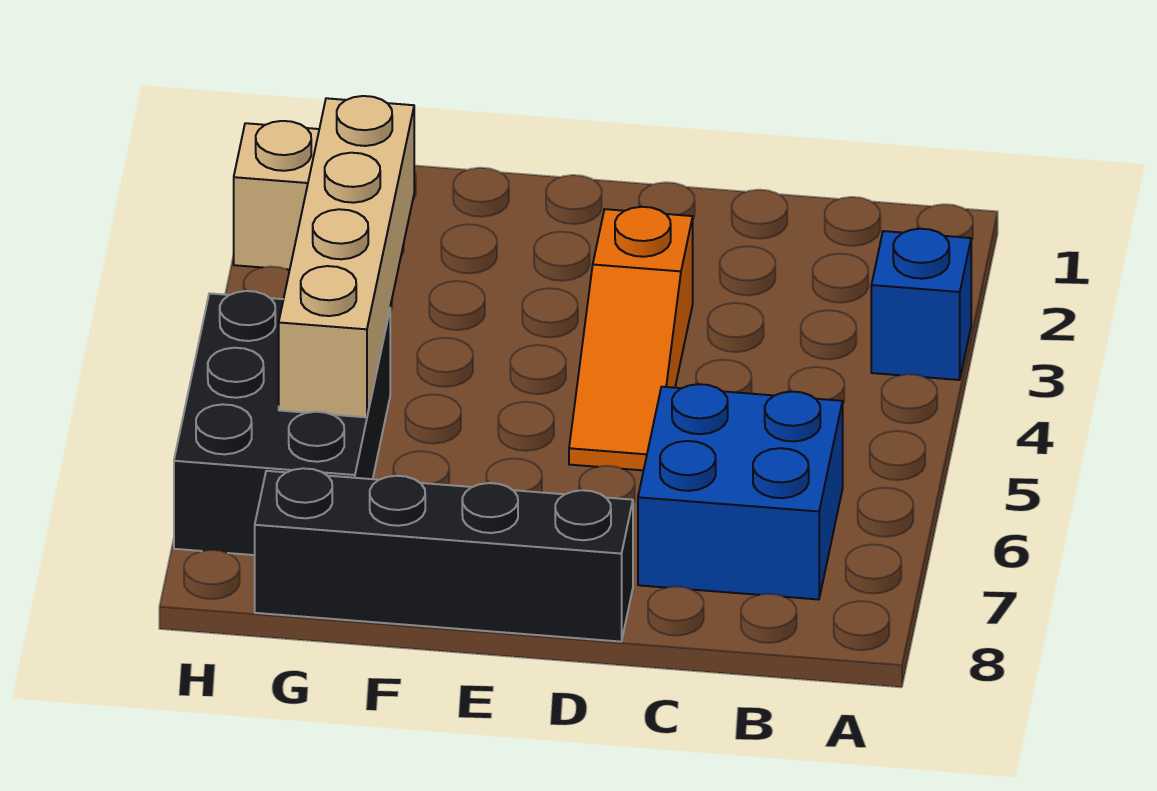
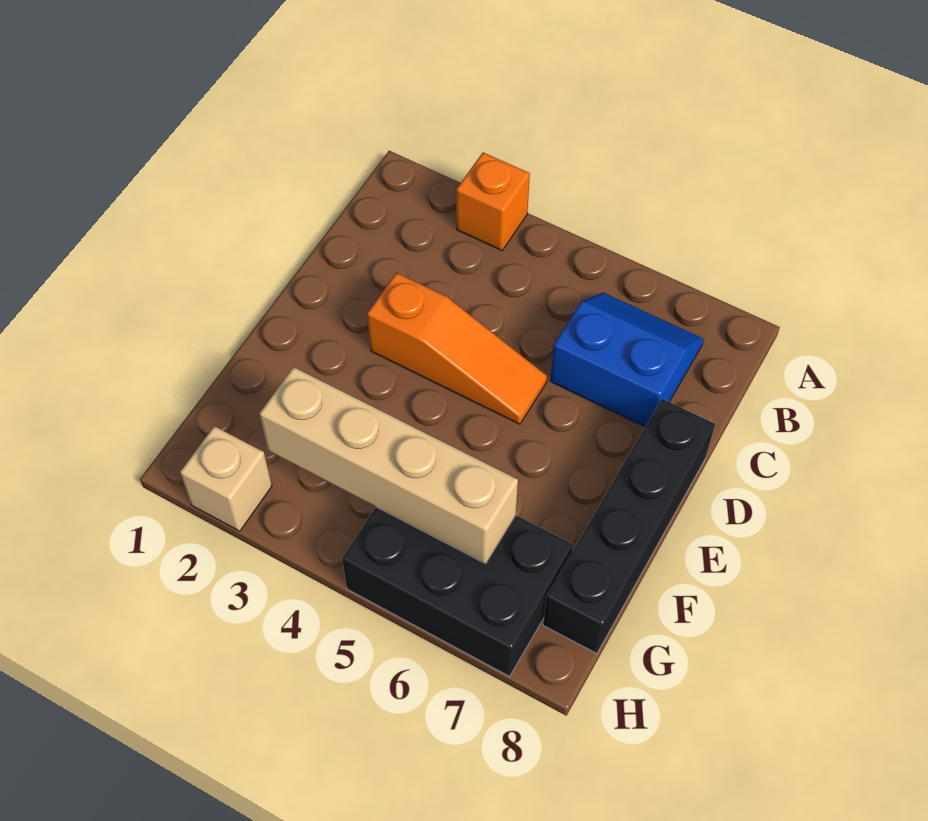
blue brick A3 level 1 -> orange brick A3 level 1
blue brick B6:C7 level 1 -> blue slope B6:C7 level 1 top C

